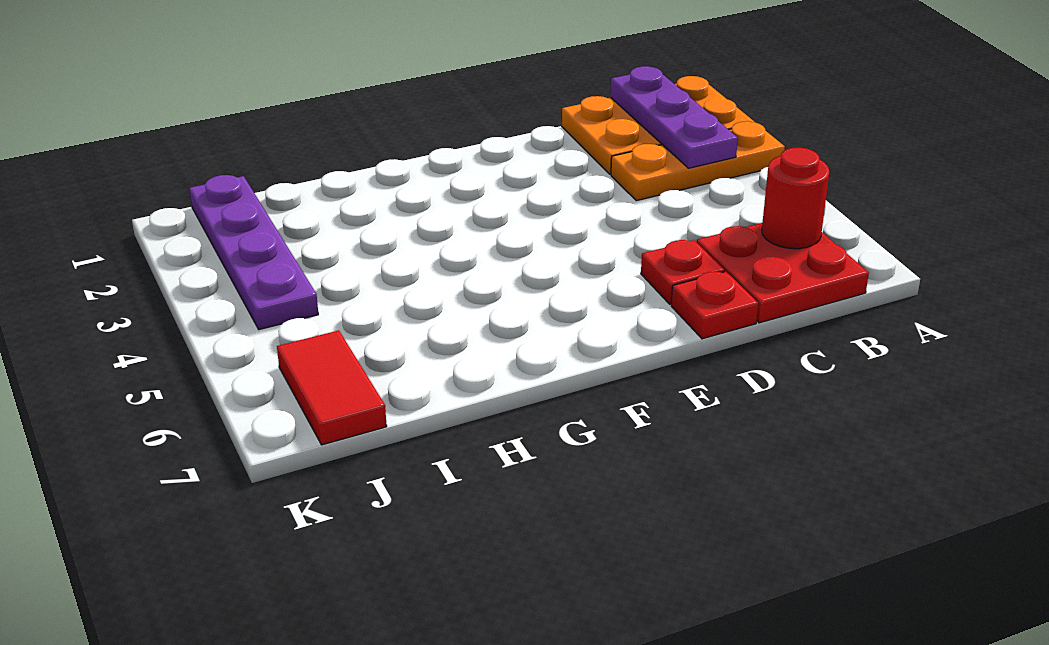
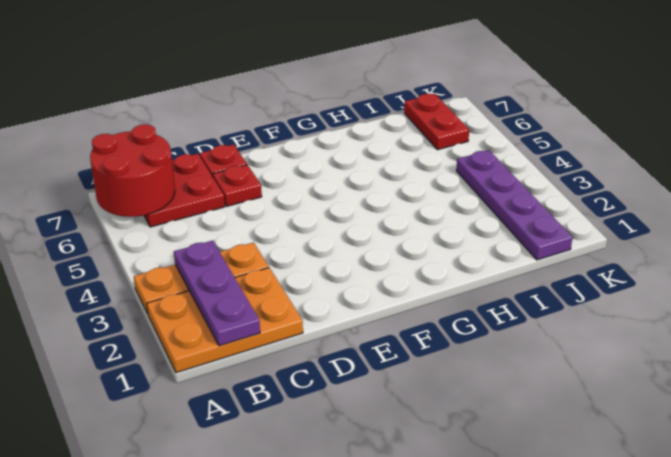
red round brick B6 level 2 -> red round brick A6:B7 level 2
red tile J6:J7 level 1 -> red plate J6:J7 level 1

